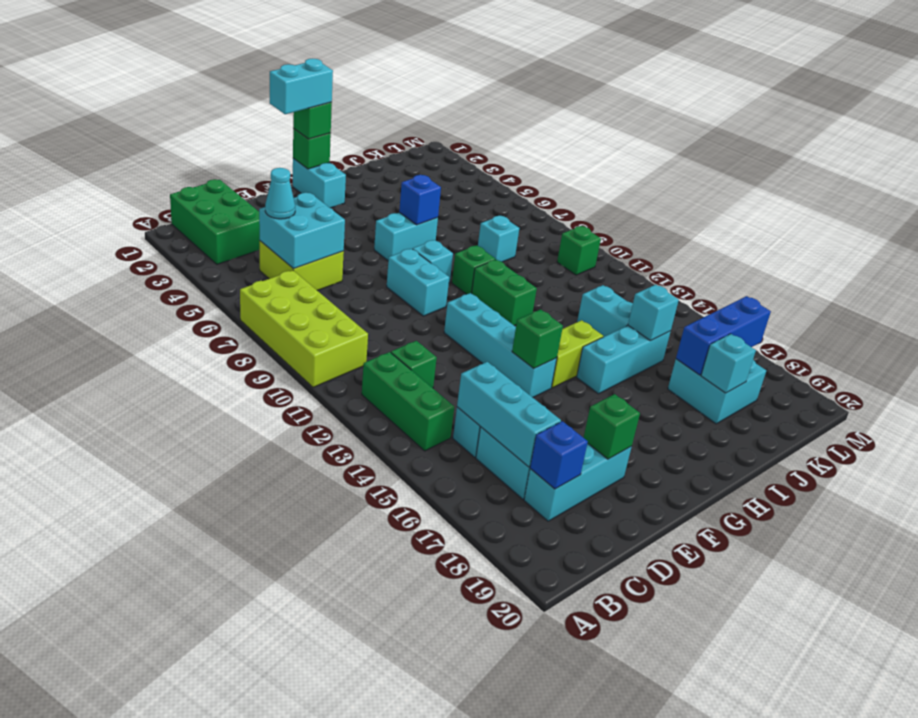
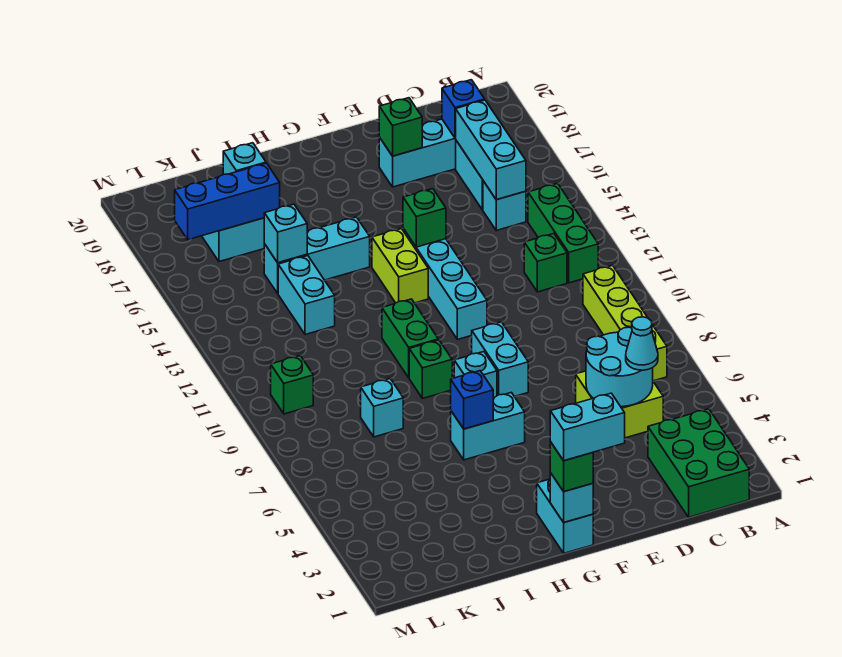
lime brick A7:B10 level 1 -> lime brick B7:B10 level 1
cyan brick C5:D6 level 2 -> cyan round brick C5:D6 level 2
green brick G1 level 2 -> cyan brick G1 level 2
lime brick G14:H14 level 1 -> lime brick G13:G14 level 1

